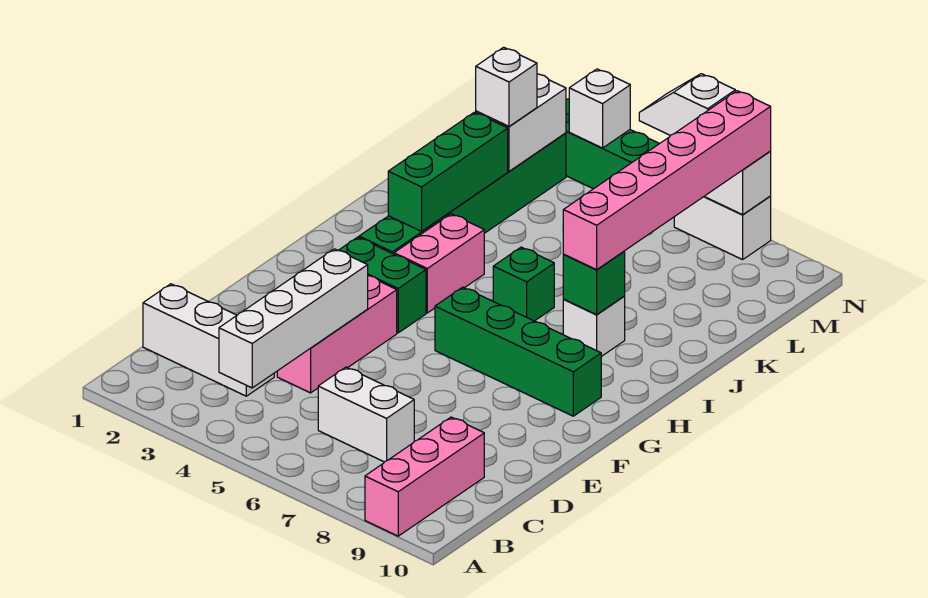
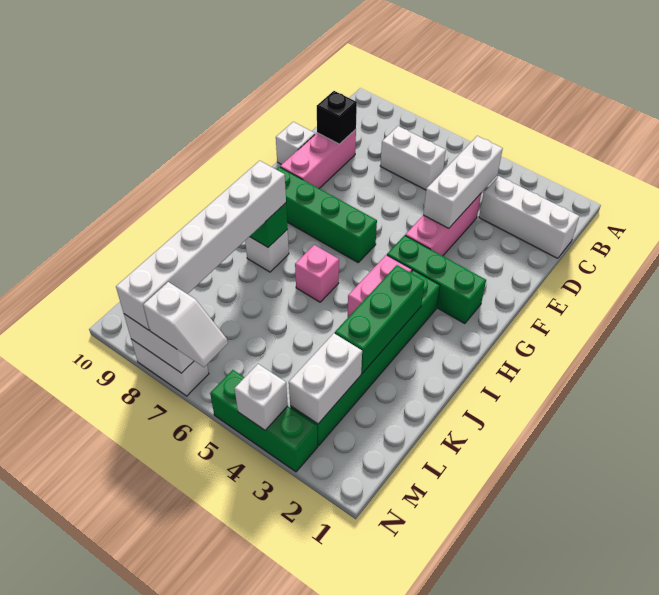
pink brick A9:C9 level 1 -> pink brick D9:F9 level 1
white brick B4:E4 level 2 -> white brick C4:E4 level 2
none -> black brick D9 level 2
green brick G3:G4 level 1 -> green brick G2:G4 level 1
green brick I6 level 1 -> pink brick I6 level 1
pink brick I8:N8 level 3 -> white brick I8:N8 level 3
white brick L3 level 3 -> white brick E10 level 1

